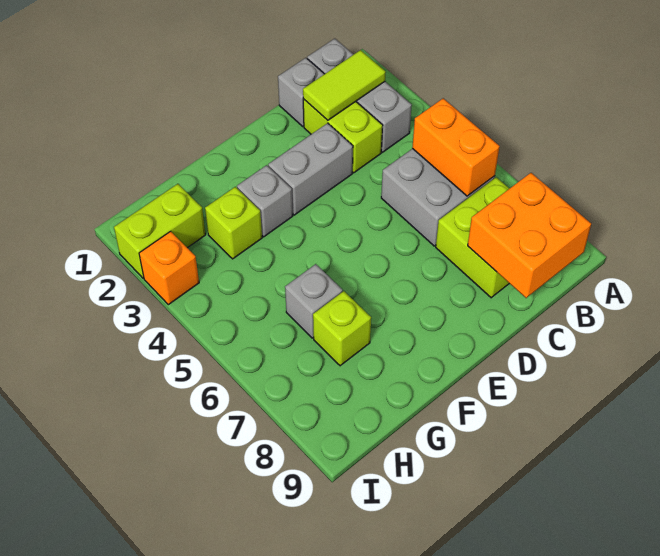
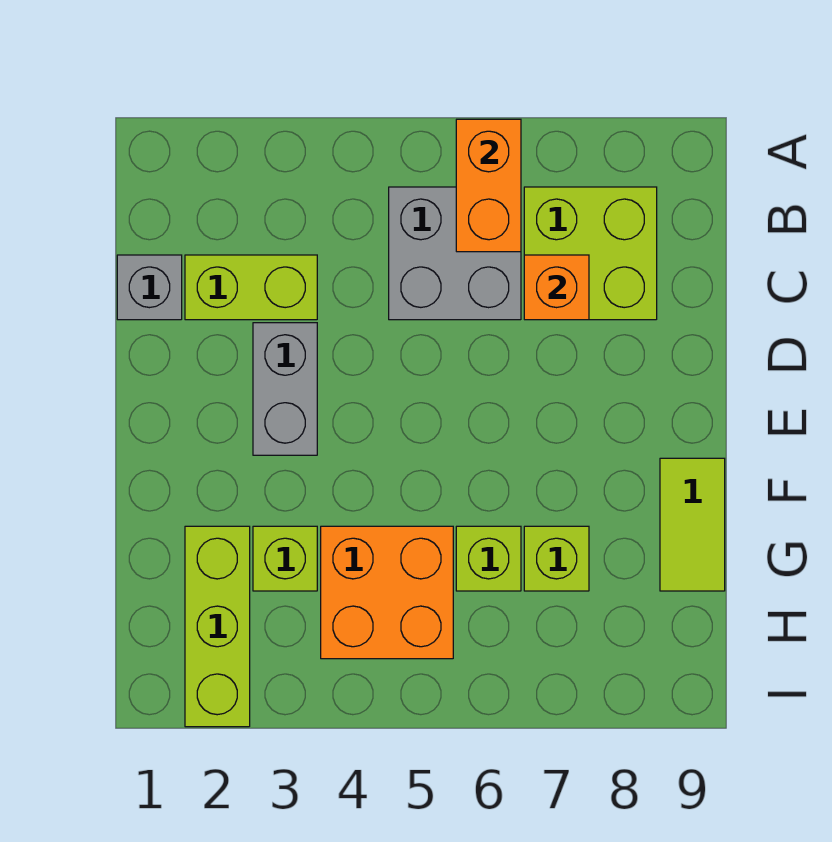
grey brick B1:B3 level 1 -> none
lime tile B2:C2 level 2 -> lime tile F9:G9 level 1
orange brick B5:B6 level 2 -> orange brick A6:B6 level 2
orange brick B8:C9 level 2 -> orange brick G4:H5 level 1
grey brick F3 level 1 -> none
grey brick G6 level 1 -> lime brick G6 level 1
lime brick H2:I2 level 1 -> lime brick G2:I2 level 1
orange brick I3 level 1 -> orange brick C7 level 2

